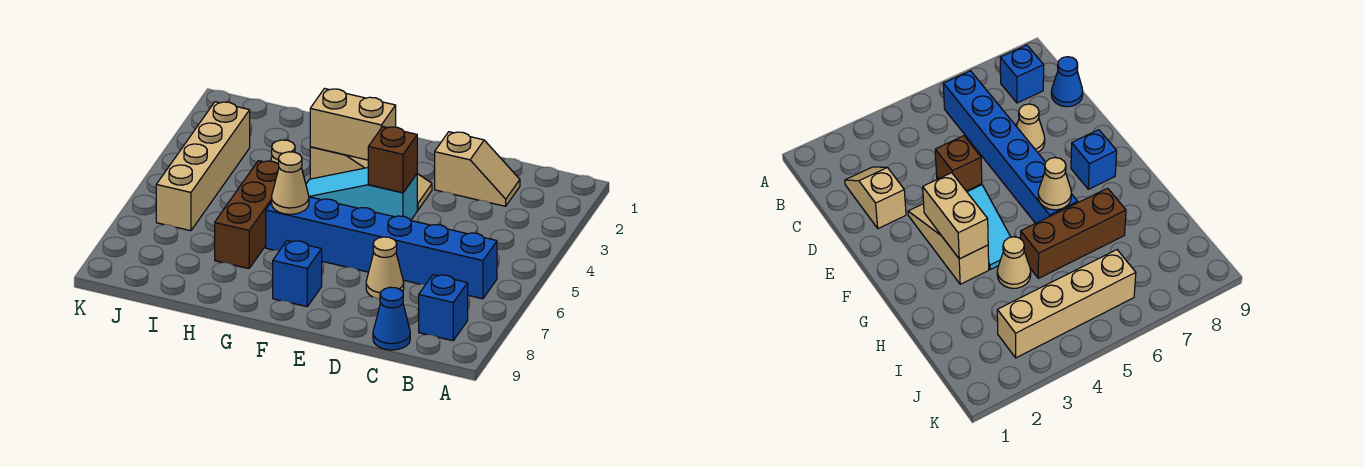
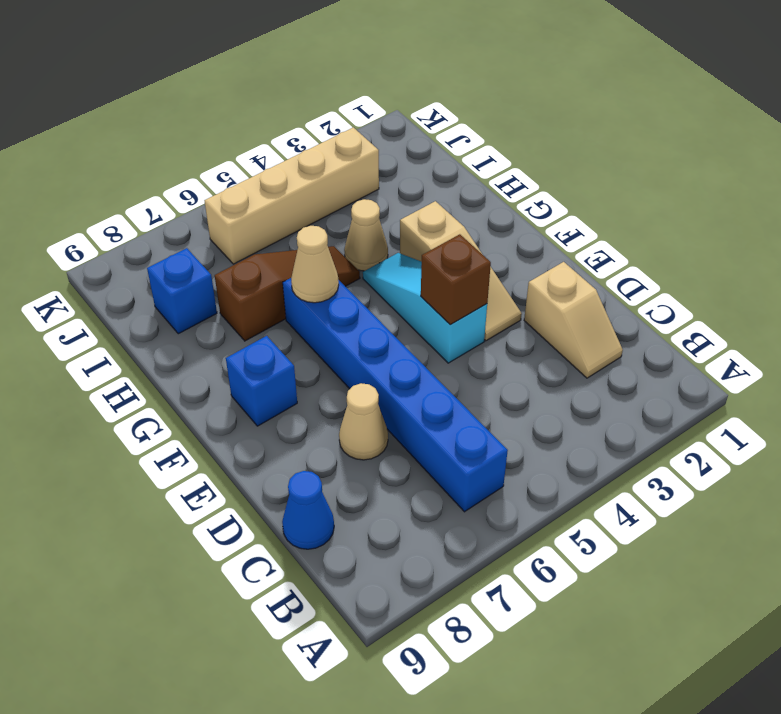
blue brick B8 level 1 -> blue brick I8 level 1
tan brick F3:G3 level 2 -> none
brown brick H5:H7 level 1 -> brown slope H5:H7 level 1 top 7

